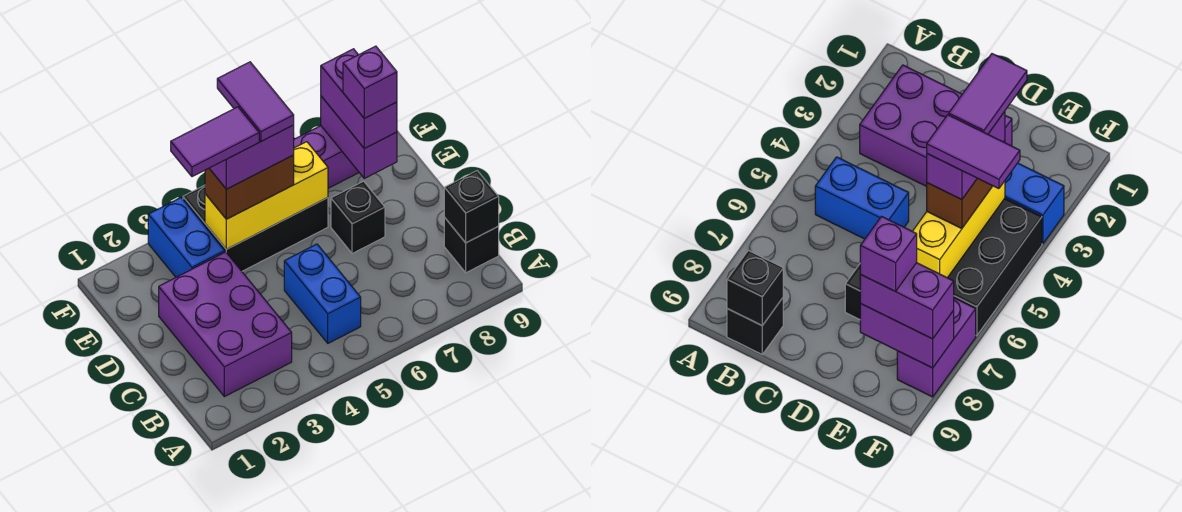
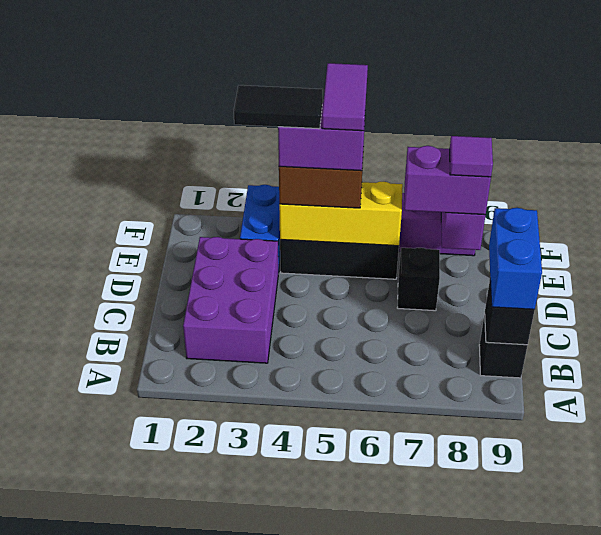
blue brick B5:C5 level 1 -> blue brick B9:C9 level 3
purple tile E3:E4 level 5 -> black tile E3:E4 level 5
purple brick E8:F8 level 3 -> purple brick E7:E8 level 3
purple brick E8 level 4 -> purple tile E8 level 4

